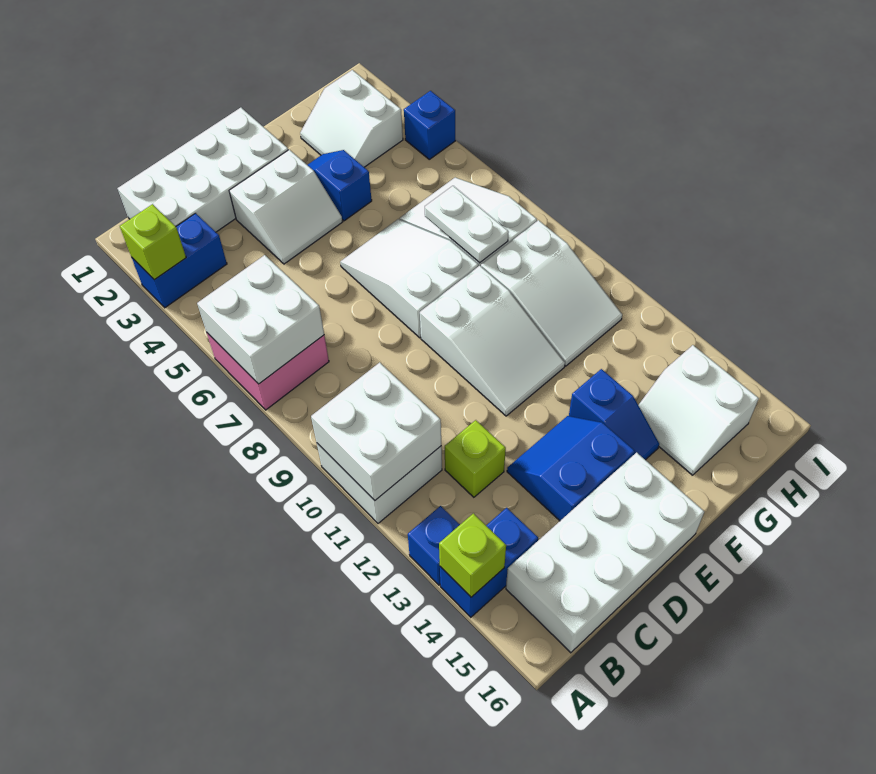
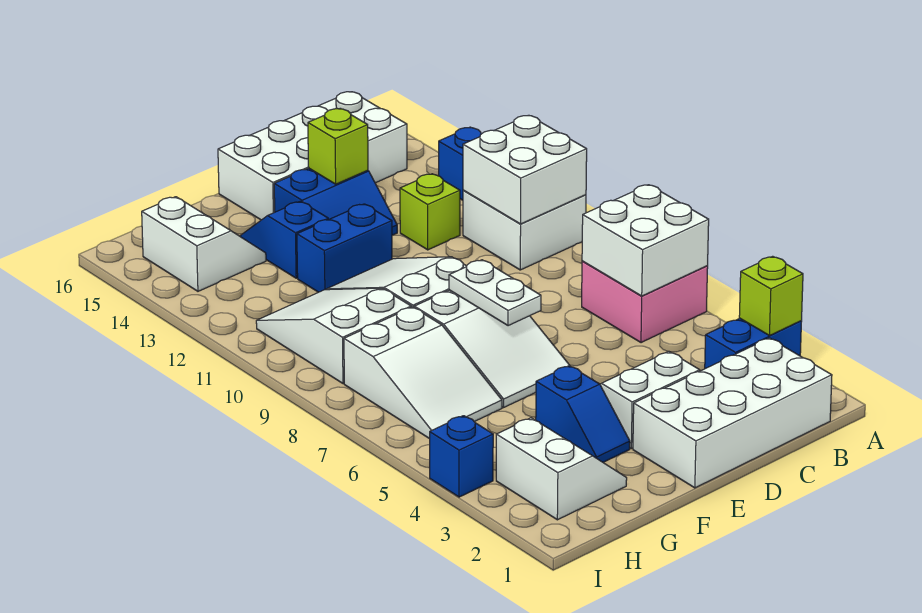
blue brick A14:B14 level 1 -> blue brick E12:F12 level 1
lime brick A14 level 2 -> lime brick D14 level 2
white plate G7:G8 level 2 -> white plate E7:E8 level 2

